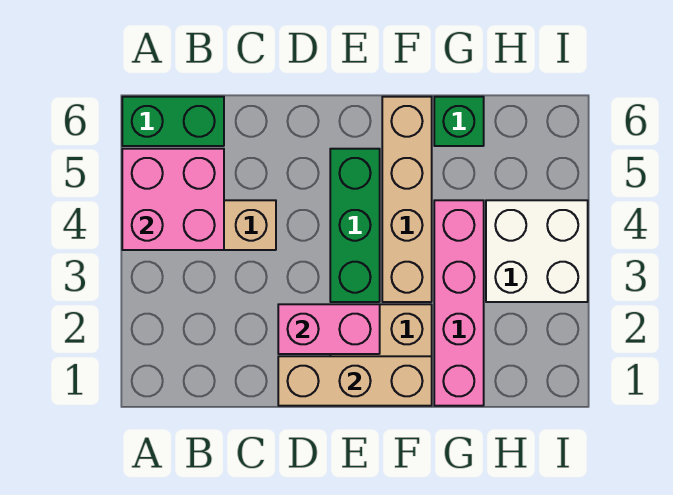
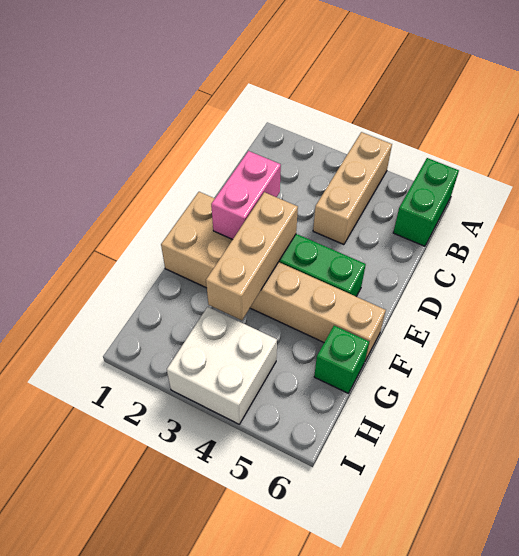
pink brick A4:B5 level 2 -> none
tan brick D1:F1 level 2 -> tan brick E3:G3 level 2
pink brick G1:G4 level 1 -> none

